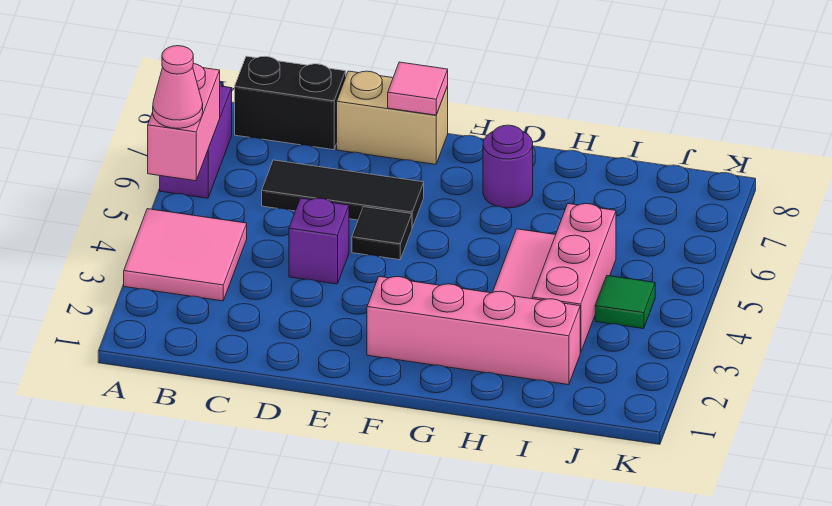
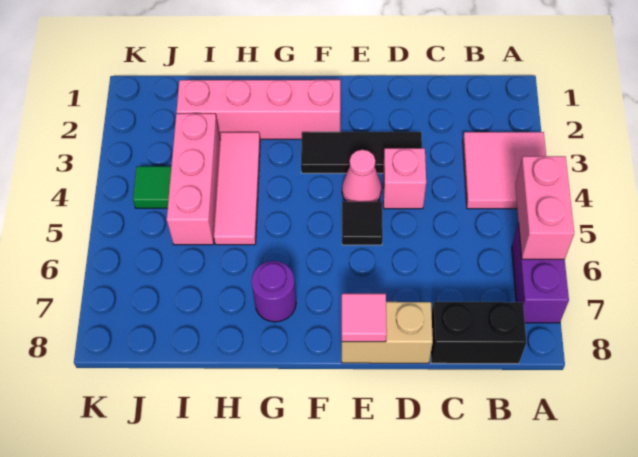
pink cone A5 level 3 -> pink cone E4 level 1
black tile C6:E6 level 1 -> black tile D3:F3 level 1
purple brick D4 level 1 -> pink brick D4 level 1

